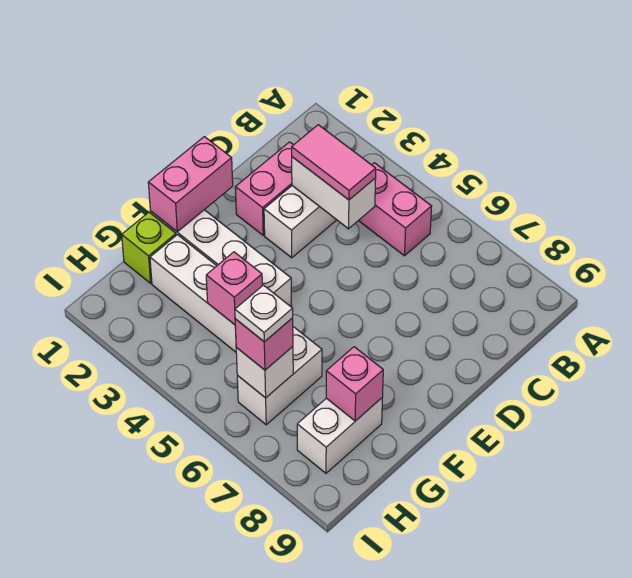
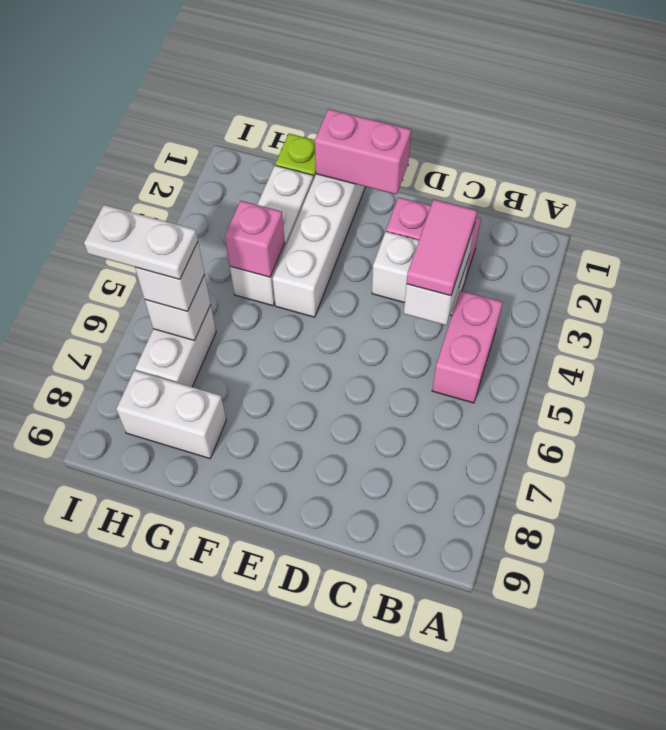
white brick G6:H6 level 1 -> white brick H6:H7 level 1
pink brick G8 level 2 -> none
pink brick H6 level 3 -> white brick H6 level 3
white plate H6 level 4 -> white plate H6:I6 level 4

